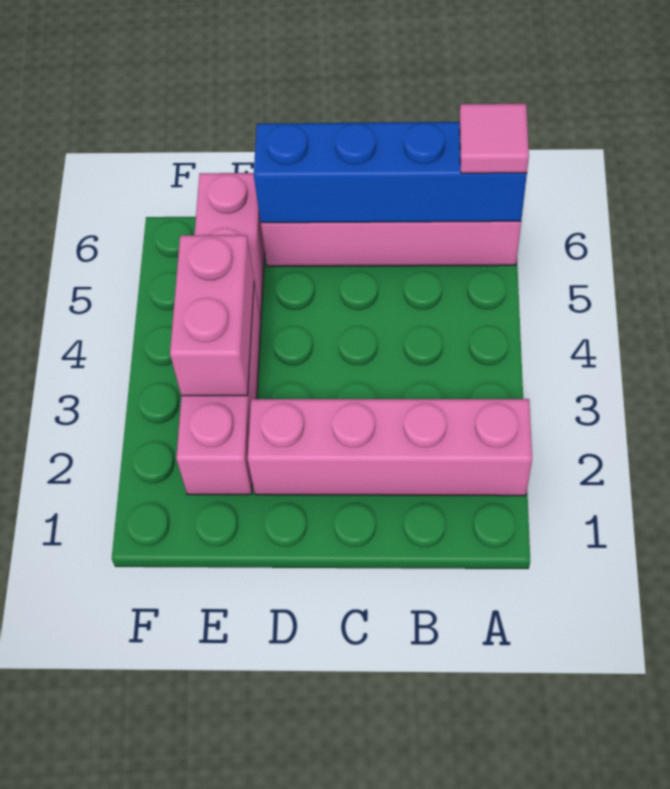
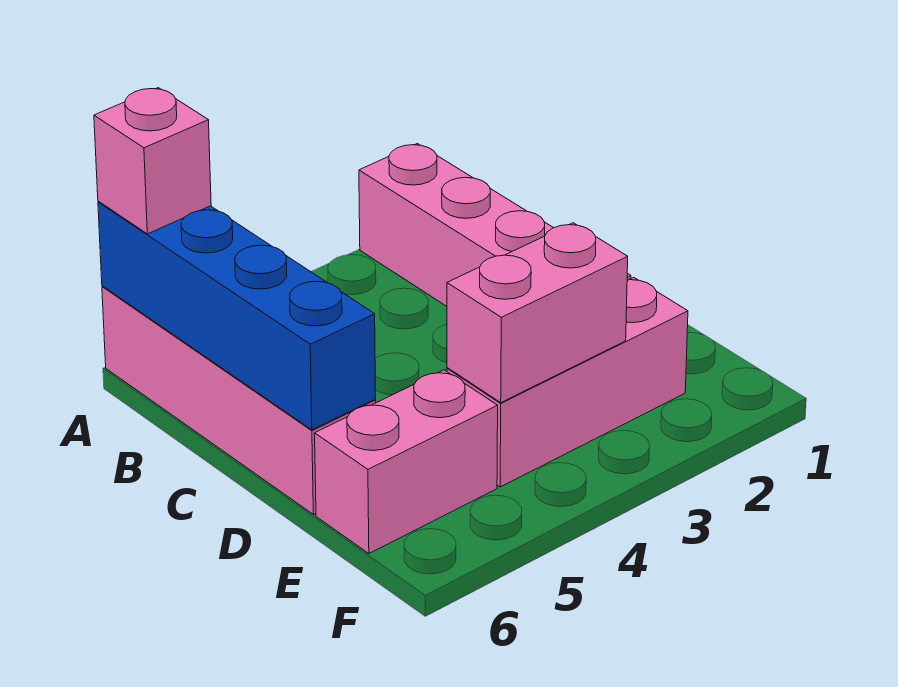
pink tile A6 level 3 -> pink brick A6 level 3

